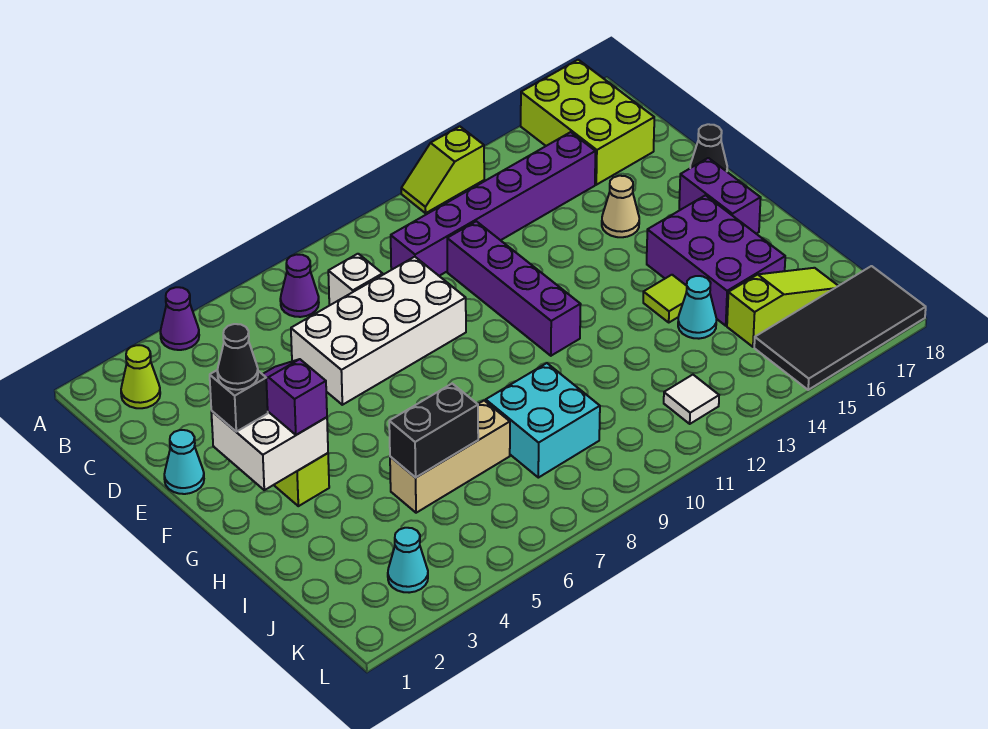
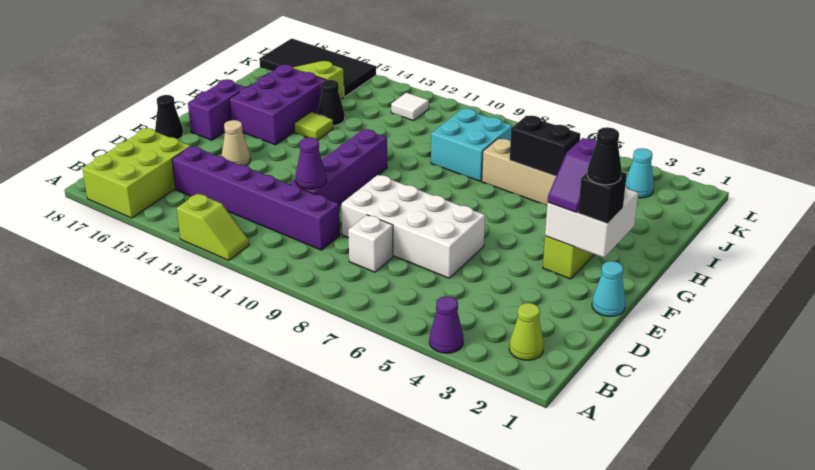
purple cone B7 level 1 -> purple cone D11 level 2
cyan cone I14 level 1 -> black cone I14 level 1

